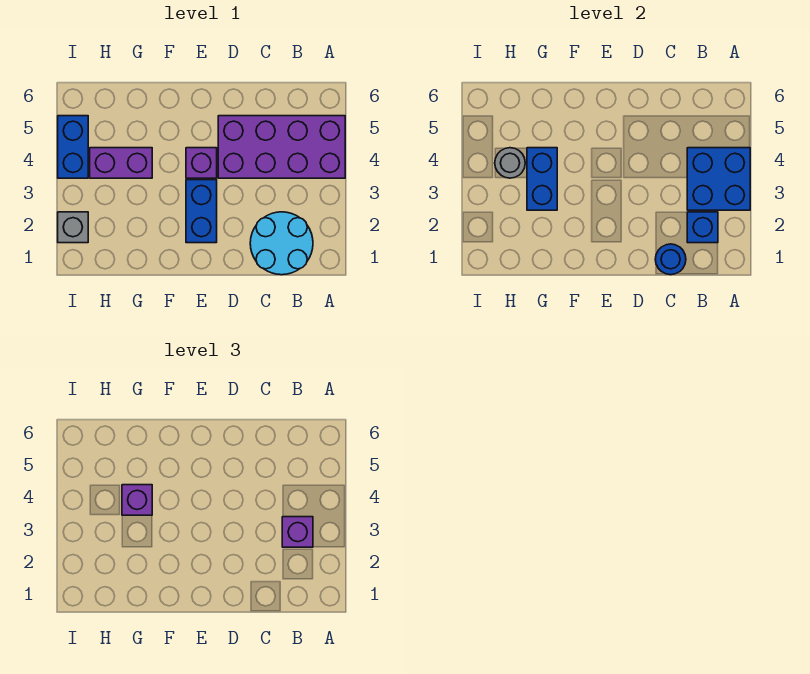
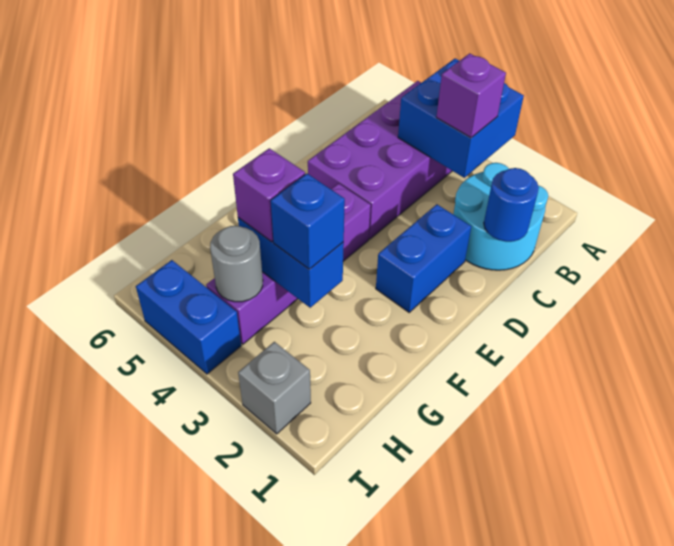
blue brick B2 level 2 -> blue brick G3 level 3
blue brick E2:E3 level 1 -> blue brick D2:E2 level 1

